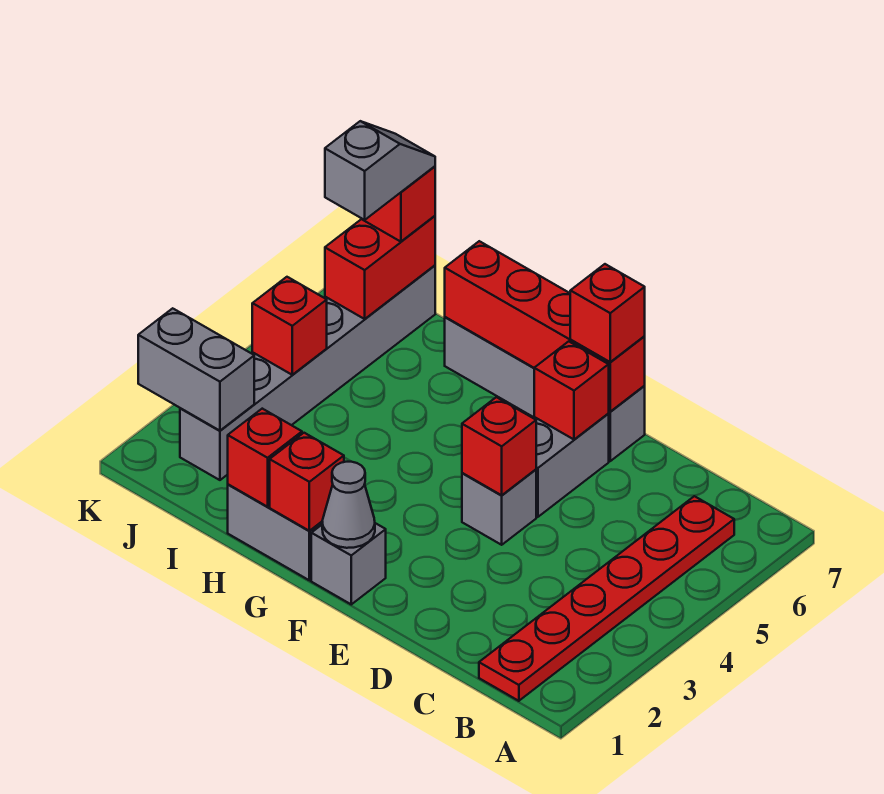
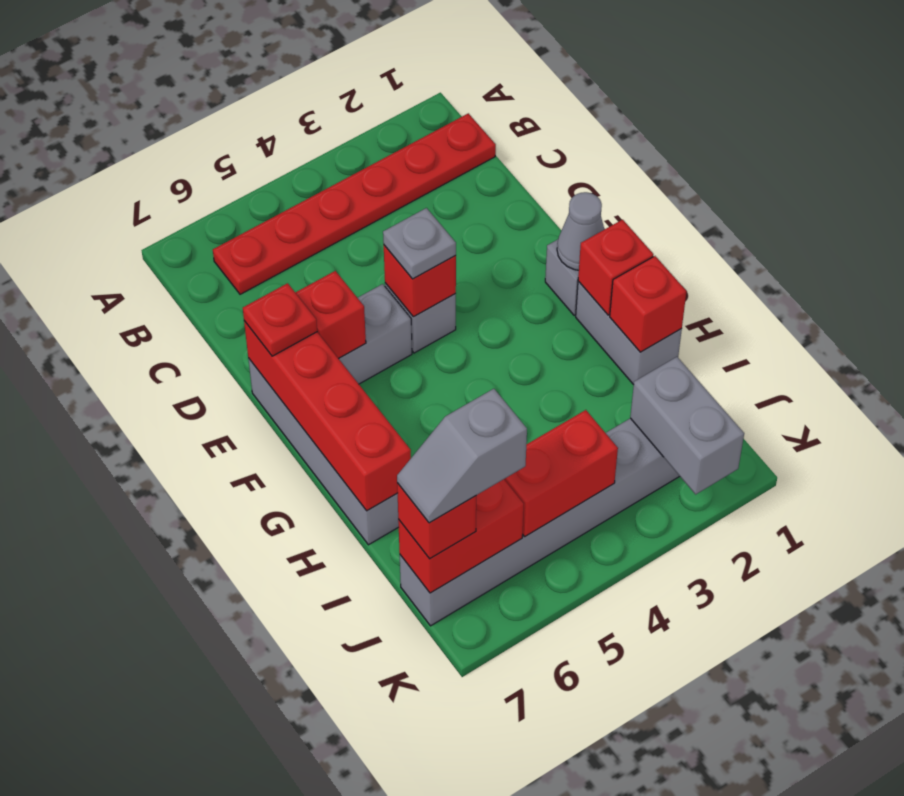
none -> grey plate E4 level 3
red brick E7 level 3 -> red plate E7 level 3
red brick J4 level 2 -> red brick J4:J5 level 2

